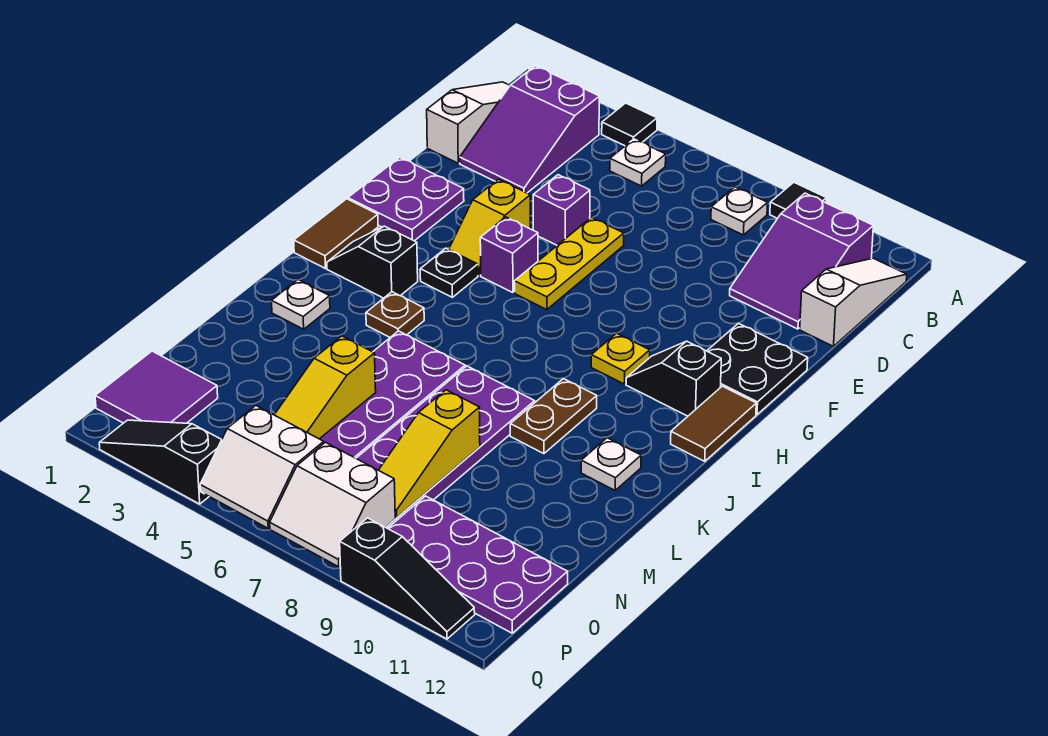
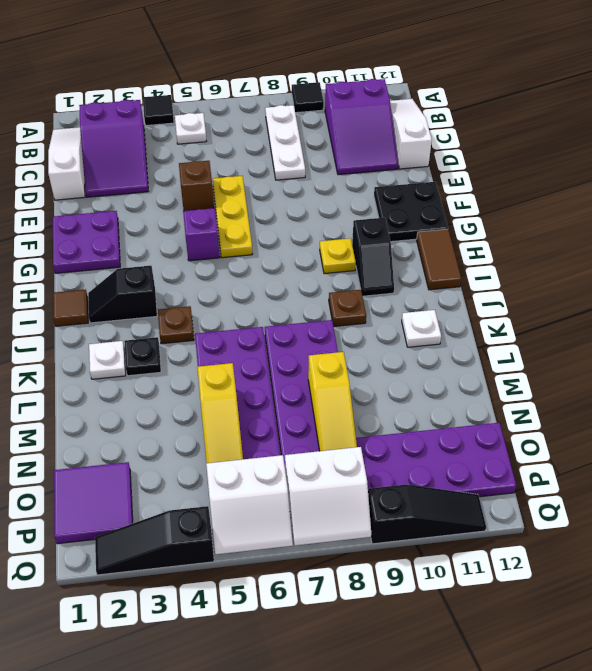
white plate B8 level 1 -> white plate B8:D8 level 1
purple brick E5 level 1 -> brown brick E5 level 1
yellow slope F4:G4 level 1 top F -> none
brown tile H1:I1 level 1 -> brown tile I1 level 1
black plate H4 level 1 -> black plate K3 level 1
black slope H10:H11 level 1 top 11 -> black slope H10:I10 level 1 top H
brown plate J9:K9 level 1 -> brown plate J9 level 1

